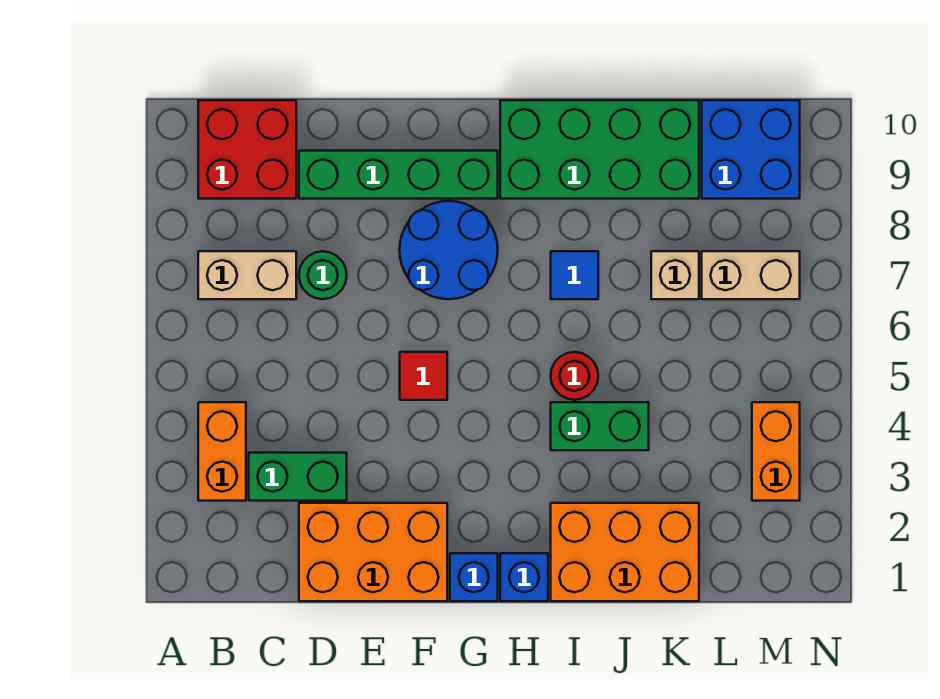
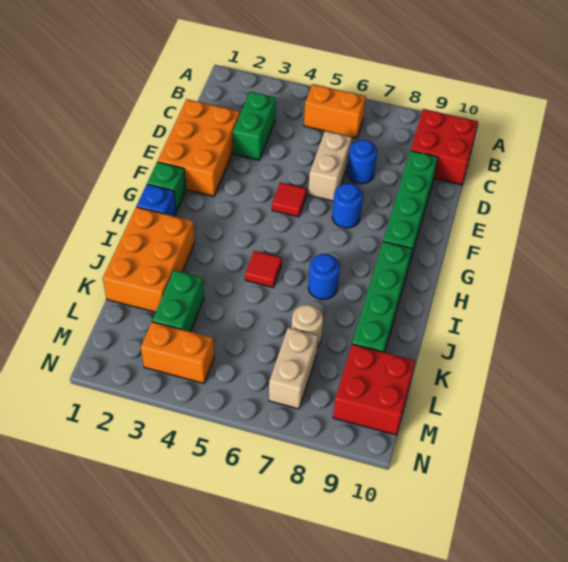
orange brick B3:B4 level 1 -> orange brick B5:B6 level 1
tan brick B7:C7 level 1 -> tan brick D6:E6 level 1
green round brick D7 level 1 -> blue round brick D7 level 1
blue round brick F7:G8 level 1 -> blue round brick F7 level 1
blue brick G1 level 1 -> green brick G1 level 1
green brick H9:K10 level 1 -> green brick H9:K9 level 1
green brick I4:J4 level 1 -> green brick K3:L3 level 1
red round brick I5 level 1 -> red tile I5 level 1
blue tile I7 level 1 -> blue round brick I7 level 1
tan brick K7 level 1 -> tan round brick K7 level 1
blue brick L9:M10 level 1 -> red brick L9:M10 level 1

